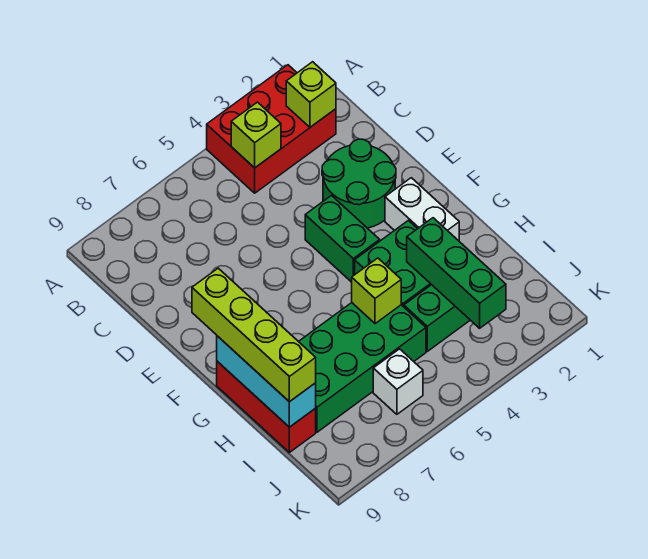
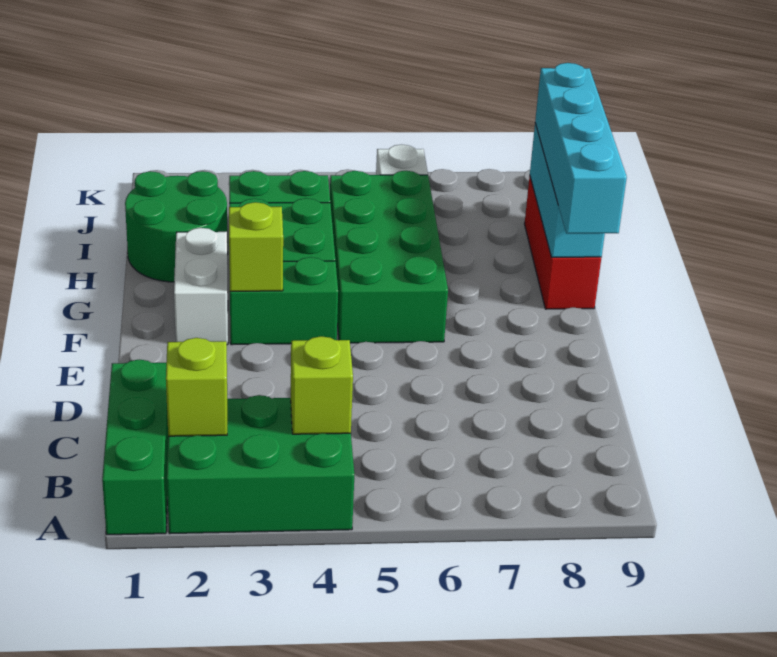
red brick A2:B4 level 1 -> green brick A2:B4 level 1
green round brick D2:E3 level 1 -> green round brick H1:I2 level 1
green brick E4:F4 level 1 -> green brick F3:F4 level 1
lime brick F9:I9 level 3 -> cyan brick F9:I9 level 3
green brick H3:J3 level 2 -> green brick A1:C1 level 1
green brick H5:I8 level 1 -> green brick F5:I6 level 1
lime brick H5 level 2 -> lime brick F3 level 2

